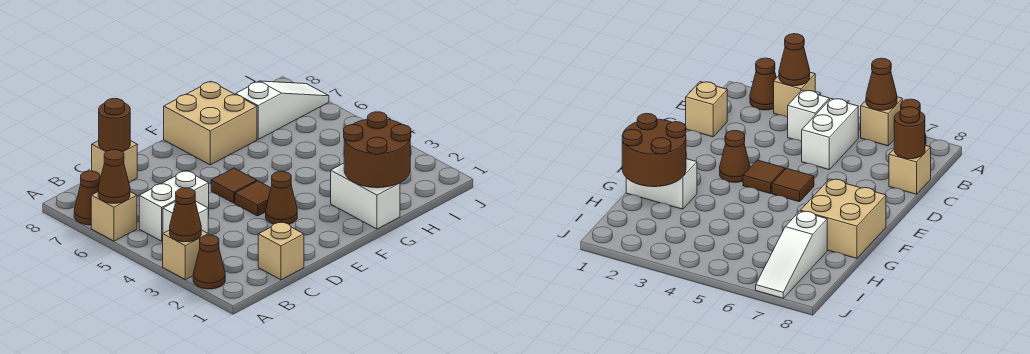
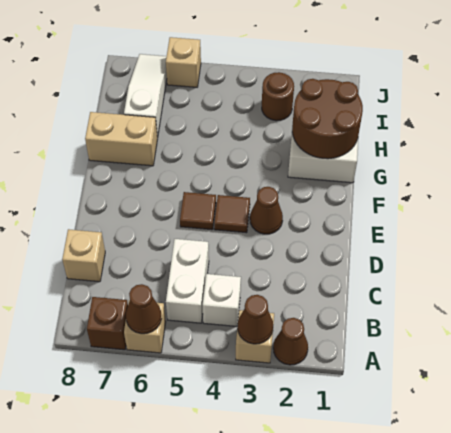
brown cone A7 level 1 -> brown brick A7 level 1
tan brick C1 level 1 -> tan brick J6 level 1
brown round brick C8 level 2 -> brown round brick I3 level 1
tan brick F7:G8 level 1 -> tan brick G7:G8 level 1

